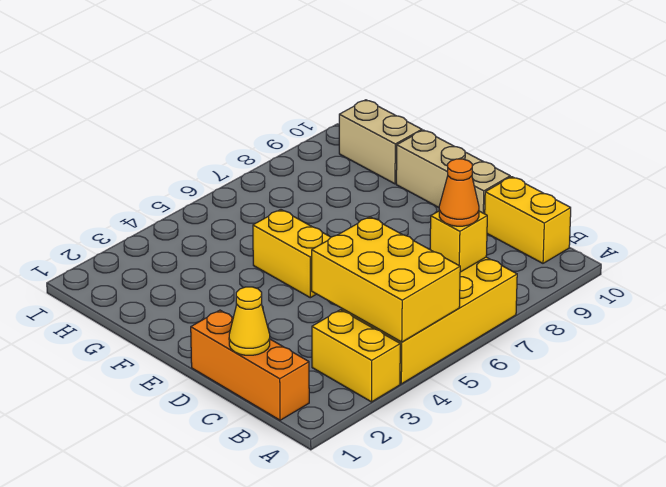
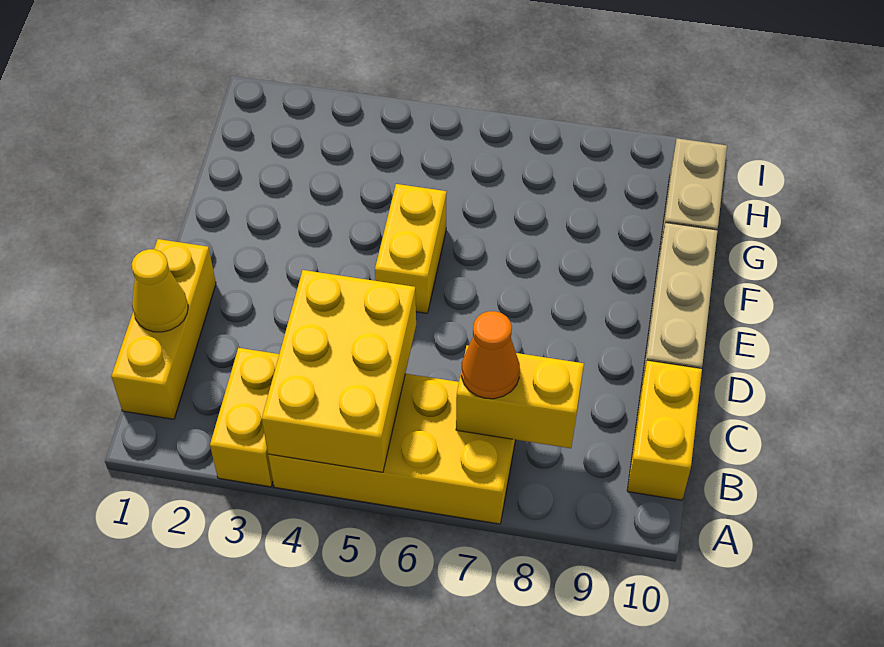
orange brick B1:D1 level 1 -> yellow brick B1:D1 level 1
yellow brick B7 level 2 -> yellow brick B7:B8 level 2

